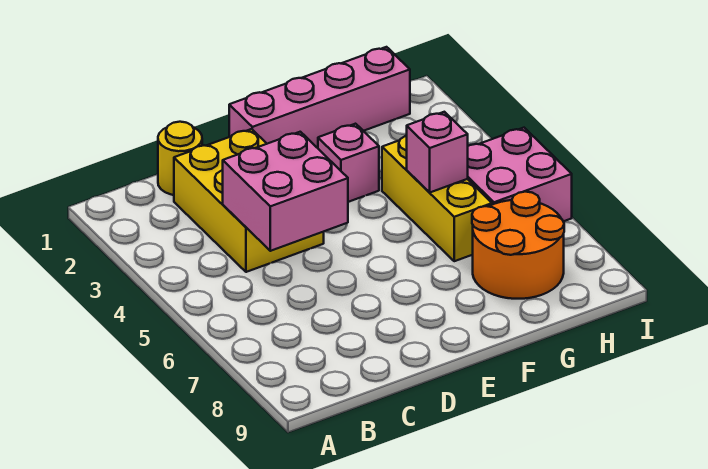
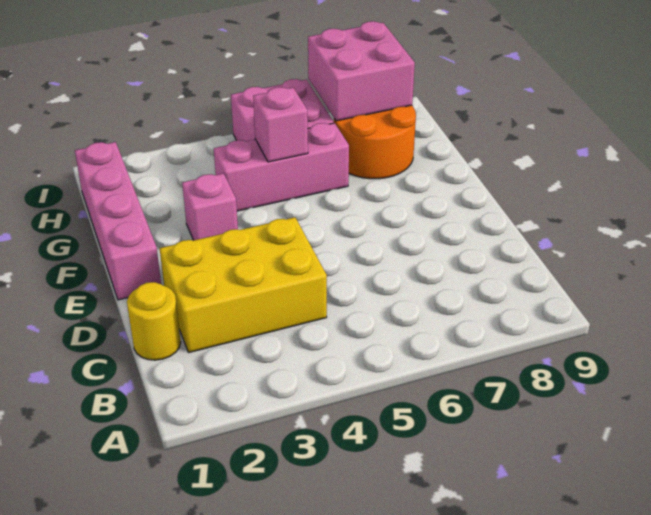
pink brick C4:D5 level 2 -> pink brick H7:I8 level 2
yellow brick G4:G6 level 1 -> pink brick G4:G6 level 1

